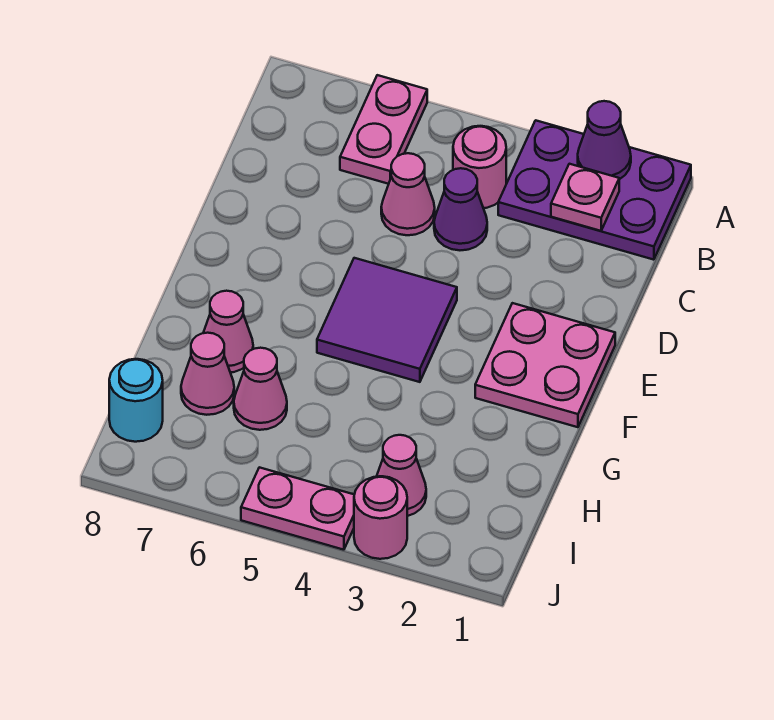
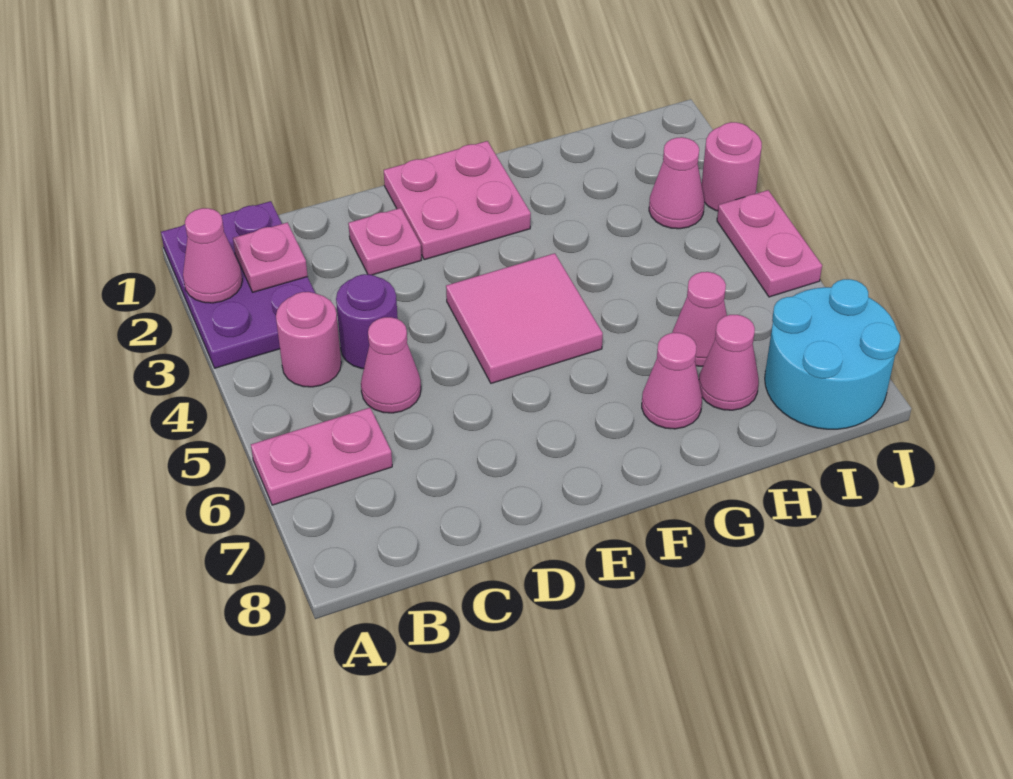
purple cone A2 level 2 -> pink cone A2 level 2
purple cone C4 level 1 -> purple round brick C4 level 1
none -> pink plate D2 level 1
purple tile E4:F5 level 1 -> pink tile E4:F5 level 1
cyan round brick I8 level 1 -> cyan round brick I7:J8 level 1

